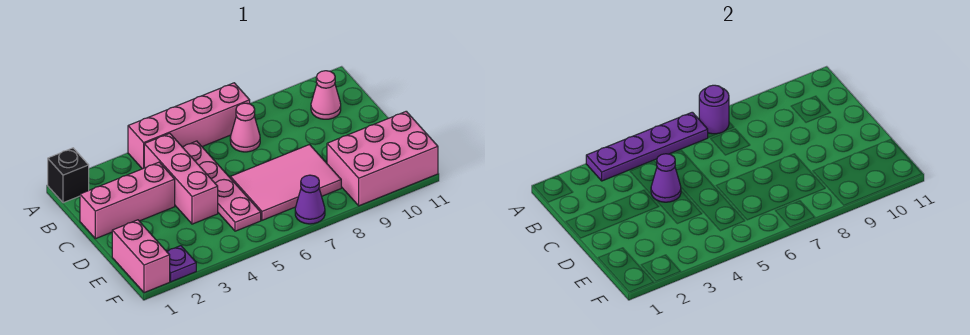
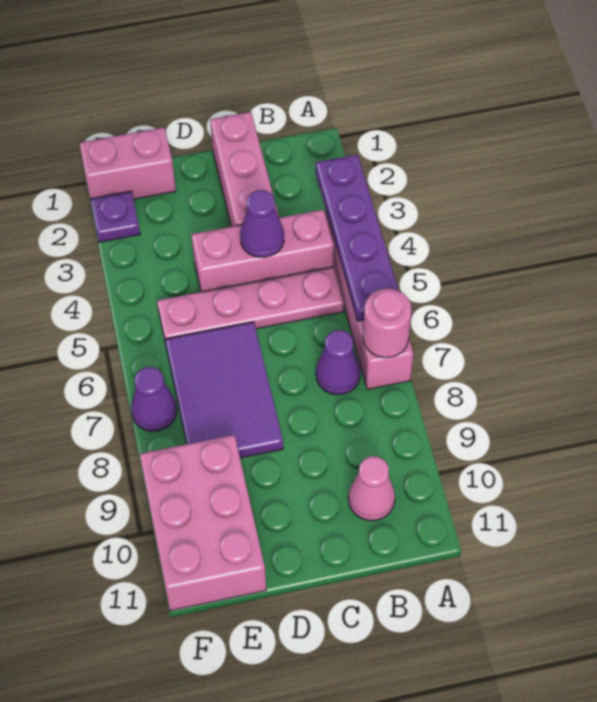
black brick A1 level 1 -> none
purple round brick A7 level 2 -> pink round brick A7 level 2
pink cone B7 level 1 -> purple cone B7 level 1
pink tile D6:E8 level 1 -> purple tile D6:E8 level 1

